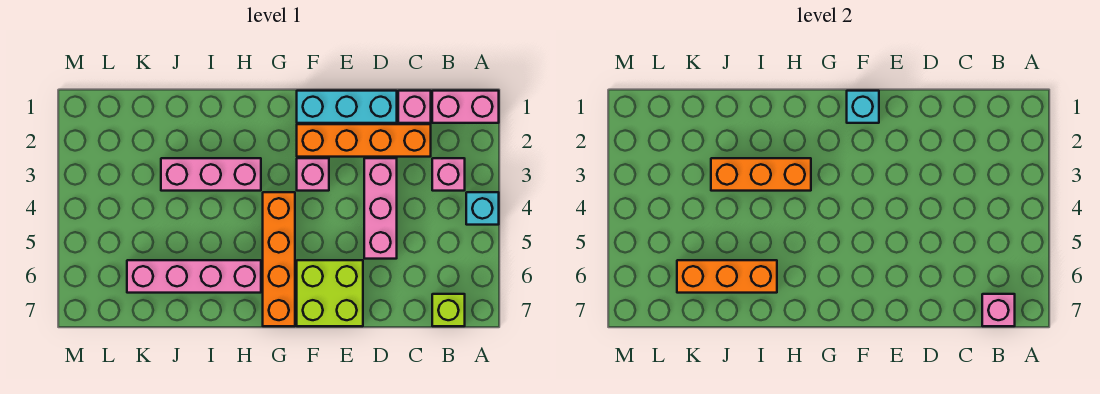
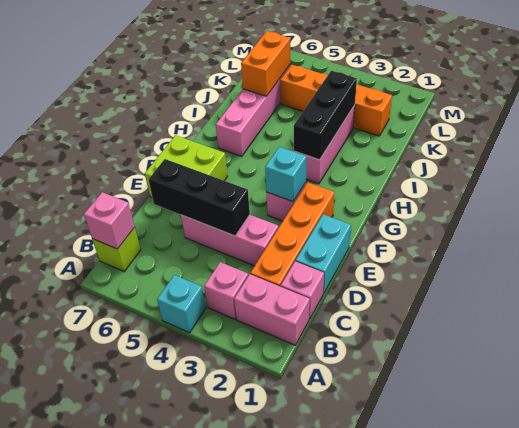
pink brick A1:B1 level 1 -> pink brick B1:B2 level 1
cyan brick D1:F1 level 1 -> cyan brick D1:E1 level 1
none -> black brick D4:D6 level 2
cyan brick F1 level 2 -> cyan brick F3 level 2
orange brick G4:G7 level 1 -> orange brick K2:K5 level 1
orange brick H3:J3 level 2 -> black brick H3:J3 level 2
orange brick I6:K6 level 2 -> orange brick J6:K6 level 2

